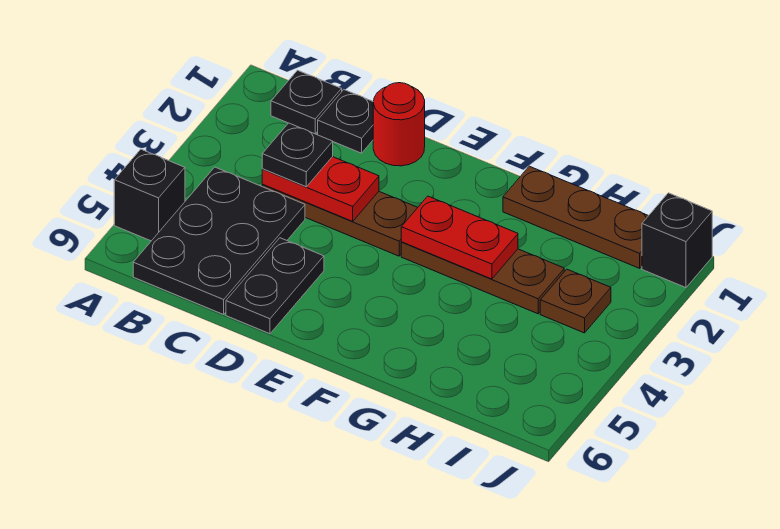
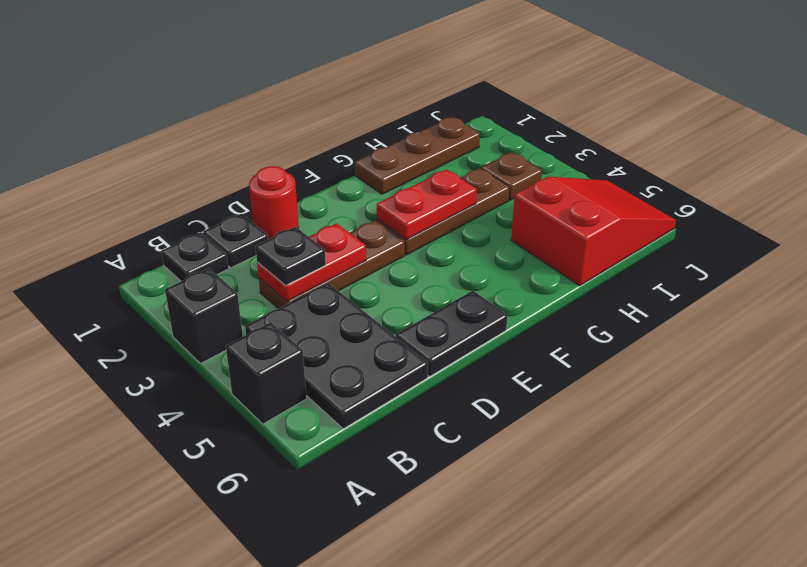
black plate D5:D6 level 1 -> black plate D6:E6 level 1
none -> red slope H5:J6 level 1 top H
black brick J1 level 1 -> black brick A3 level 1

